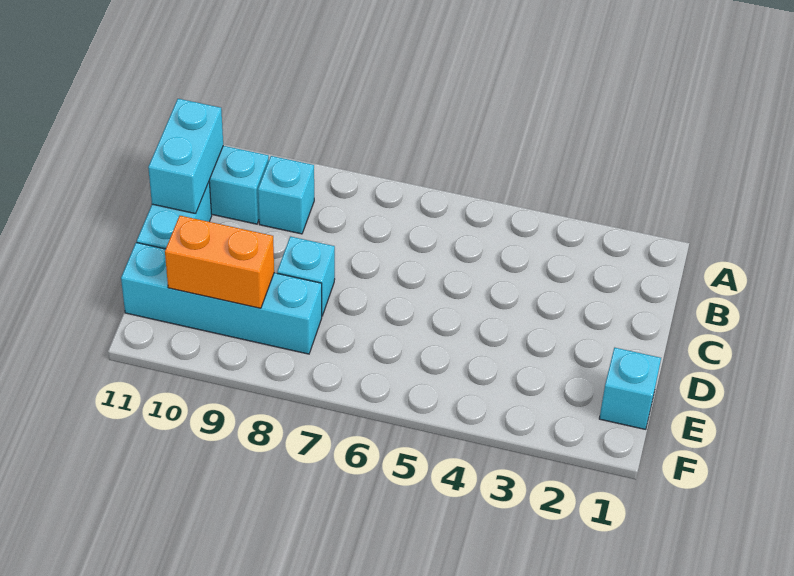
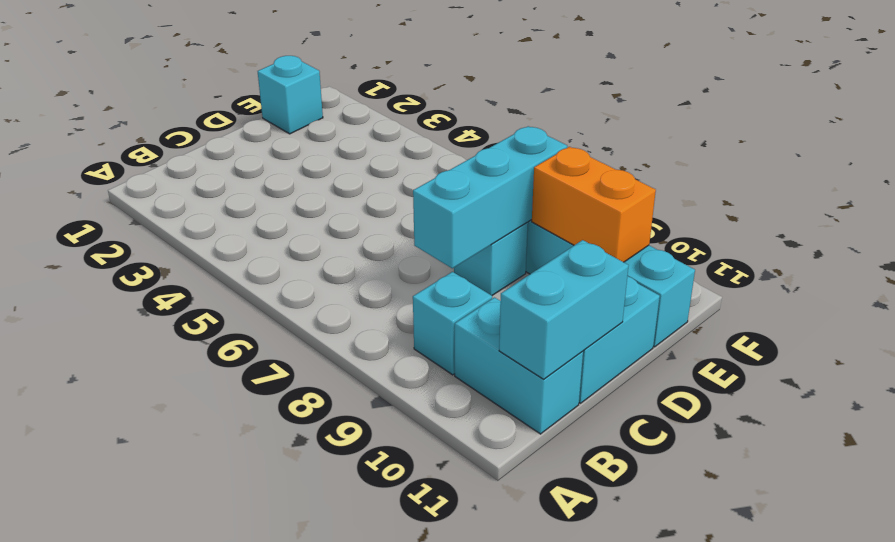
none -> cyan brick C8:E8 level 2

